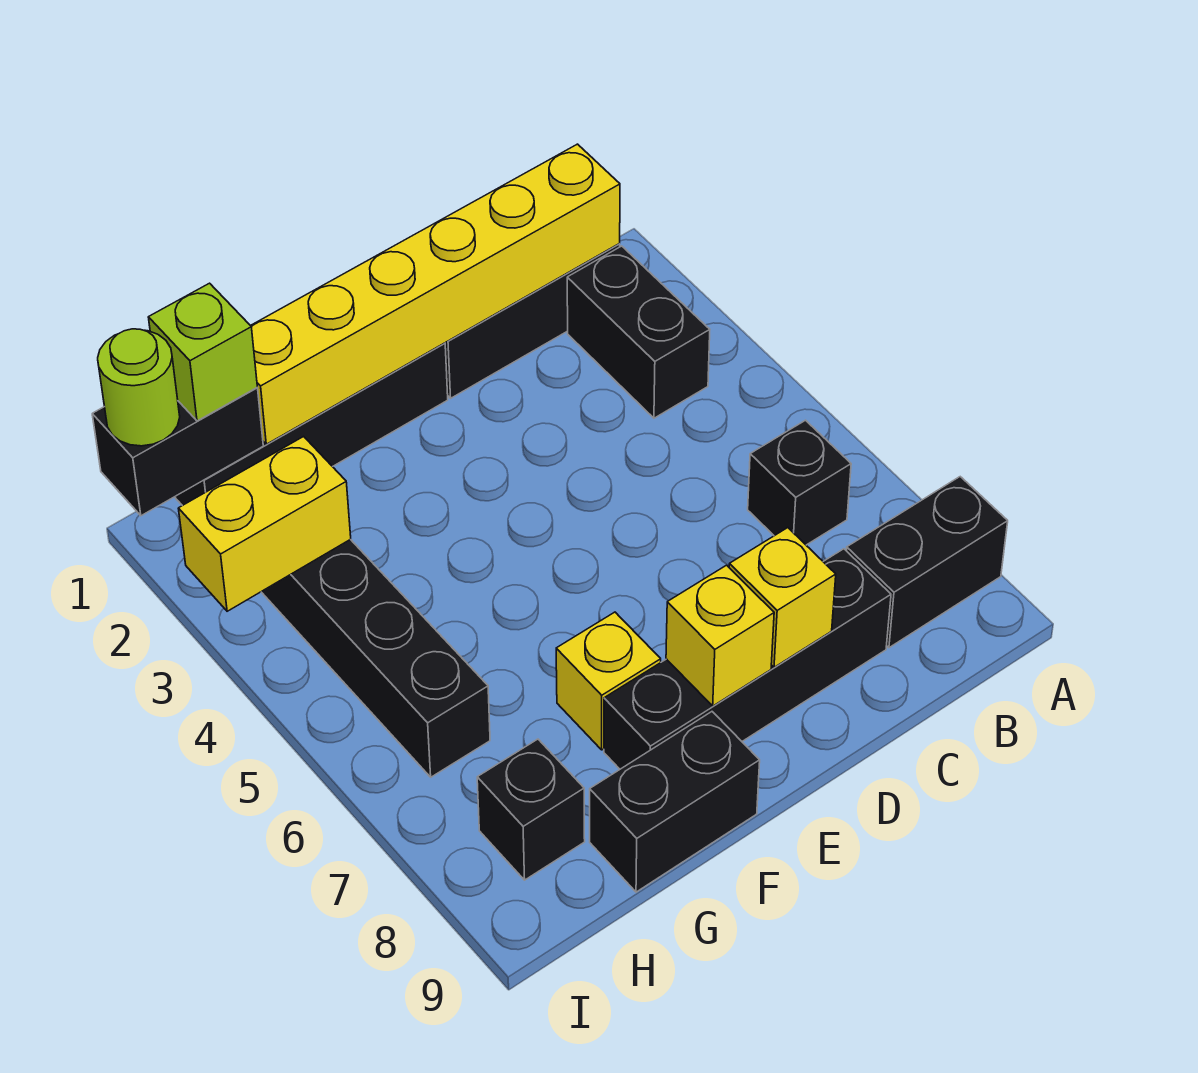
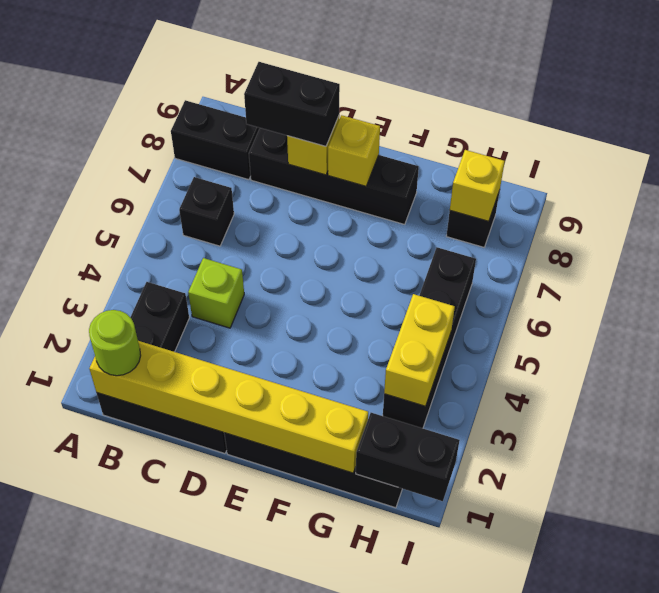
yellow brick F7 level 1 -> yellow brick H8 level 2
black brick F9:G9 level 1 -> black brick C8:D8 level 3
lime brick H1 level 3 -> lime brick C4 level 1
yellow brick H3:I3 level 2 -> yellow brick H3:H4 level 2
lime round brick I1 level 3 -> lime round brick B1 level 3

